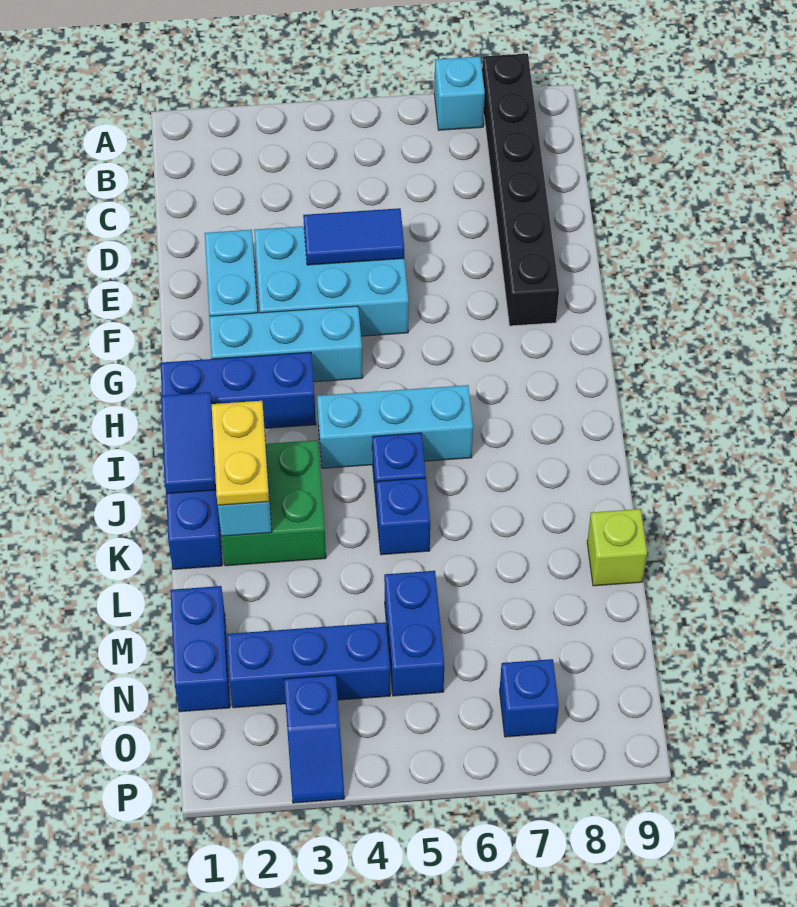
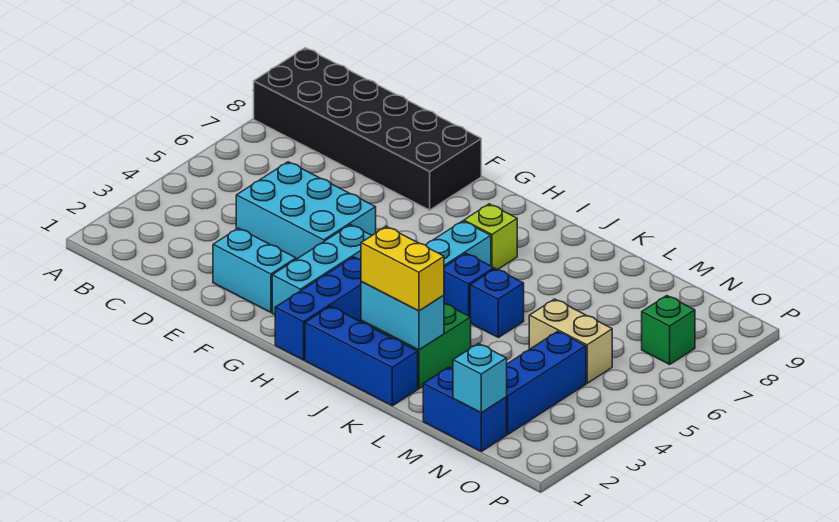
cyan brick A7 level 1 -> cyan brick N1 level 2
black brick A8:F8 level 1 -> black brick A8:F9 level 1
cyan brick E3:F5 level 1 -> cyan brick D4:F5 level 1
blue tile E4:E5 level 2 -> none
blue tile I1:J1 level 2 -> none
yellow plate J2:K2 level 3 -> yellow brick J2:K2 level 3
lime brick L9 level 1 -> lime brick I7 level 1
blue brick M5:N5 level 1 -> tan brick M5:N5 level 1
blue slope O3:P3 level 1 top O -> none
blue brick O7 level 1 -> green brick O7 level 1

